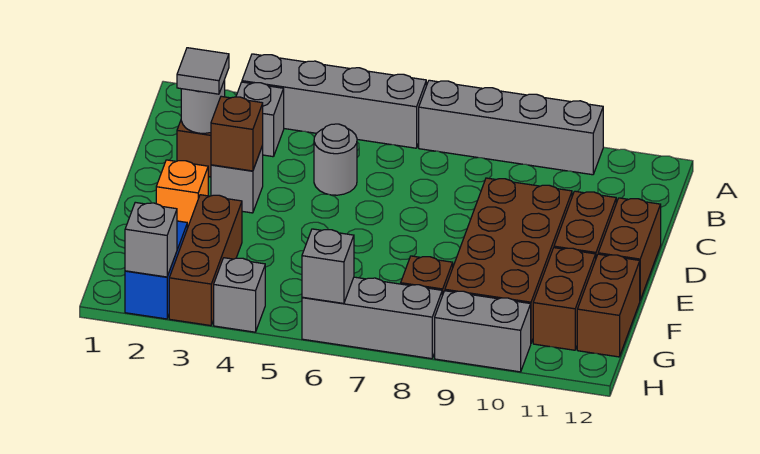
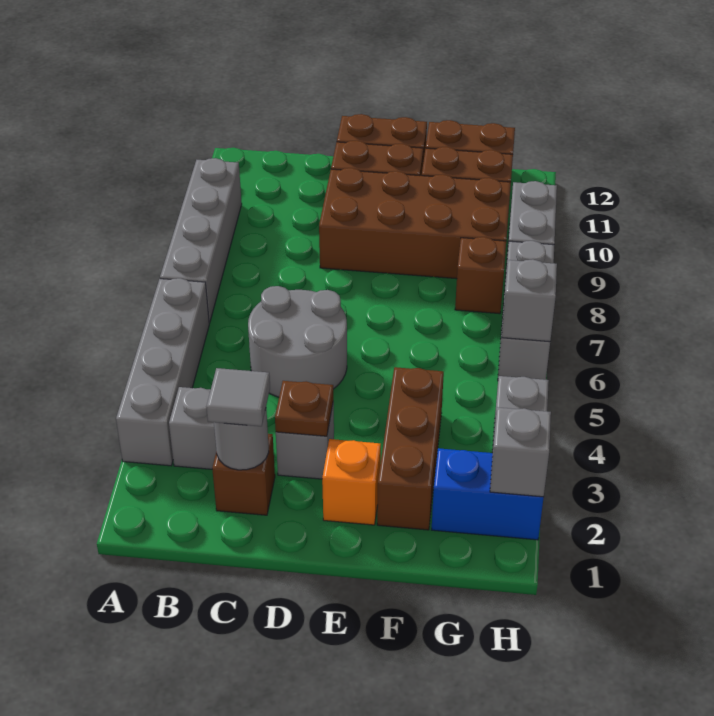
grey round brick C5 level 1 -> grey round brick C5:D6 level 1
brown brick D3 level 2 -> brown plate D3 level 2
brown brick F3:H3 level 1 -> brown brick F2:F4 level 1

